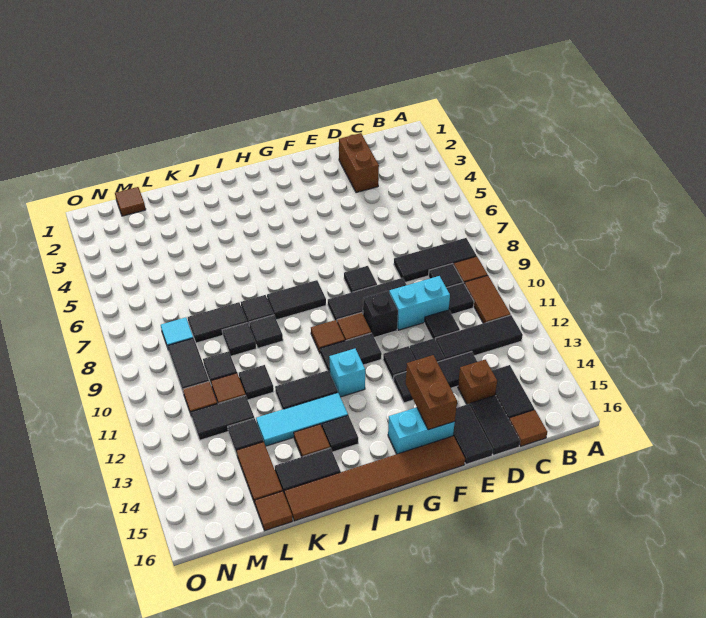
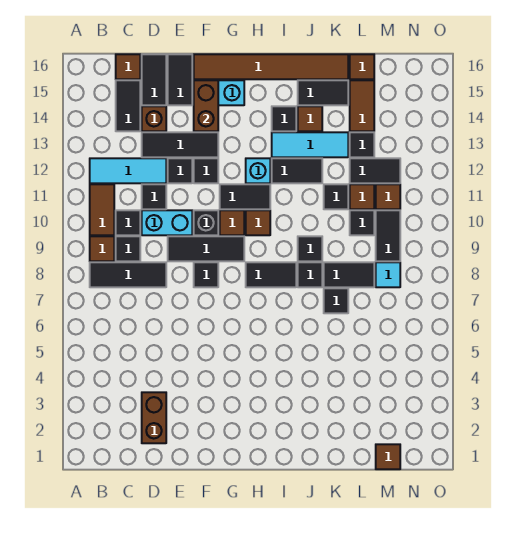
black tile B12:D12 level 1 -> cyan tile B12:D12 level 1
black tile K9 level 1 -> black tile K7 level 1

